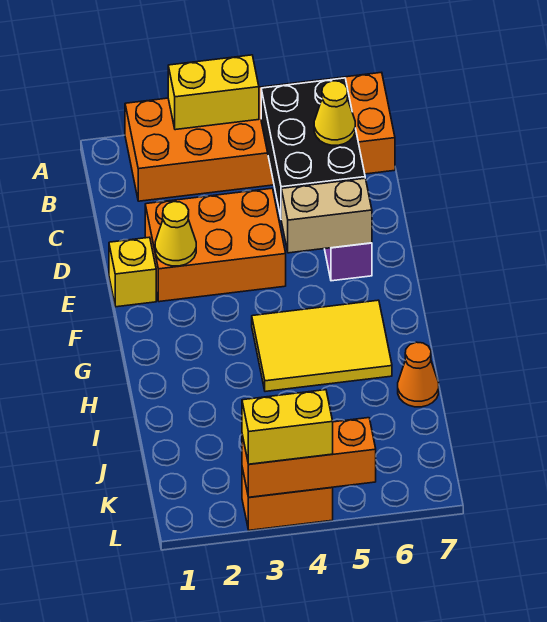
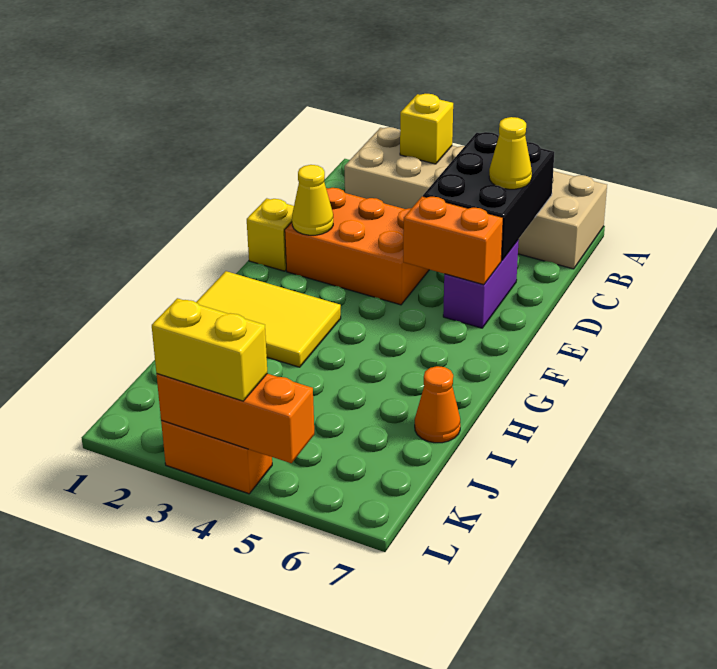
orange brick A2:B7 level 1 -> tan brick A2:B7 level 1
yellow brick A3:A4 level 2 -> yellow brick A3 level 2
tan brick E5:E6 level 2 -> orange brick E5:E6 level 2
yellow tile G4:H6 level 1 -> yellow tile G1:H3 level 1

